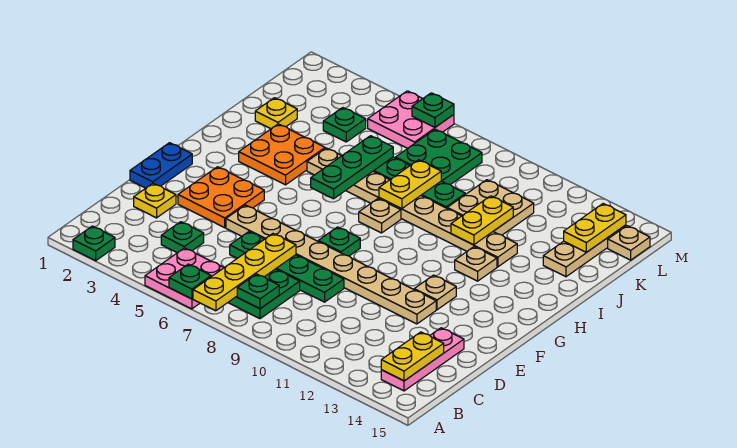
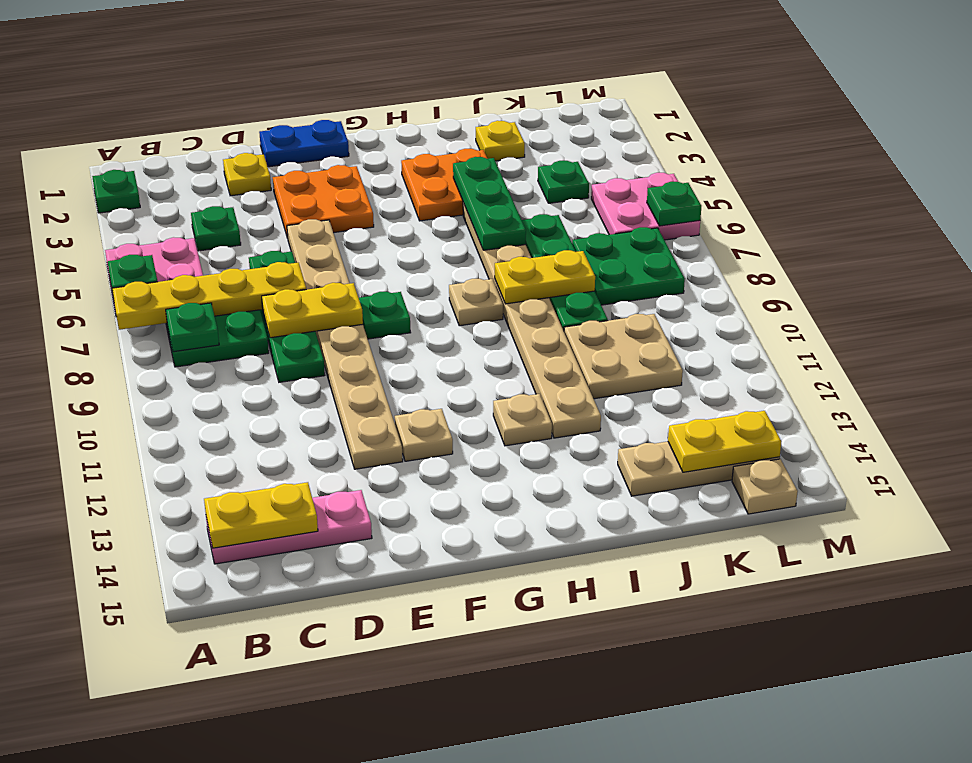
green plate H6:J6 level 2 -> green plate I4:I6 level 2
yellow plate I11:J11 level 2 -> yellow plate D8:E8 level 2

